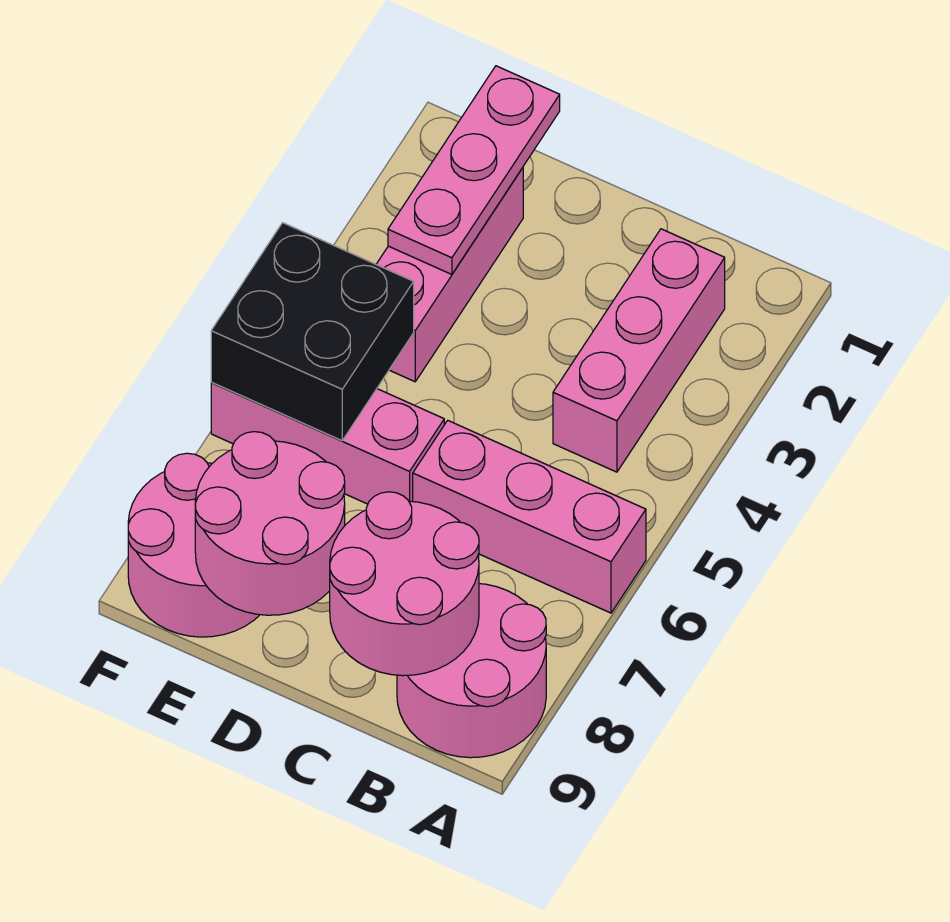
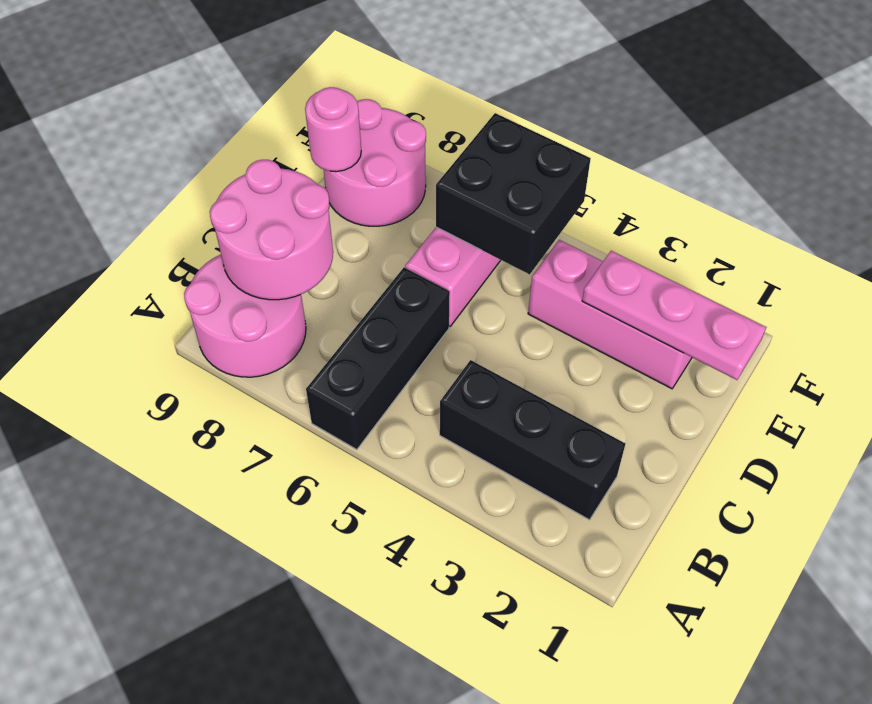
pink brick A6:C6 level 1 -> black brick A6:C6 level 1
pink brick B2:B4 level 1 -> black brick B2:B4 level 1
pink round brick D8:E9 level 2 -> pink round brick E9 level 2

